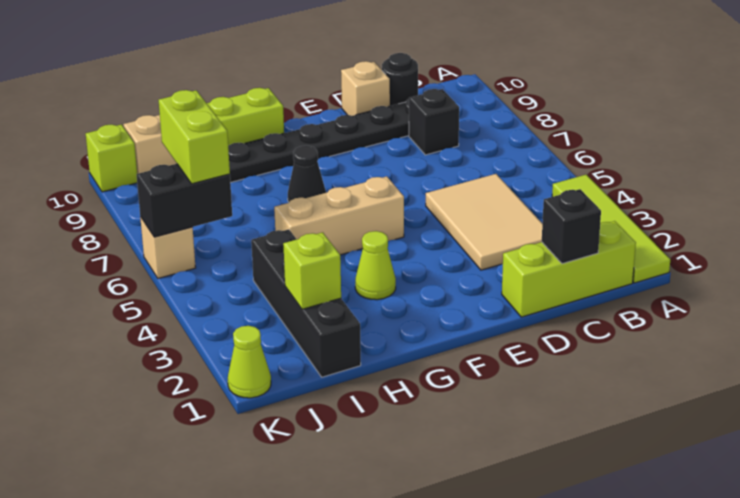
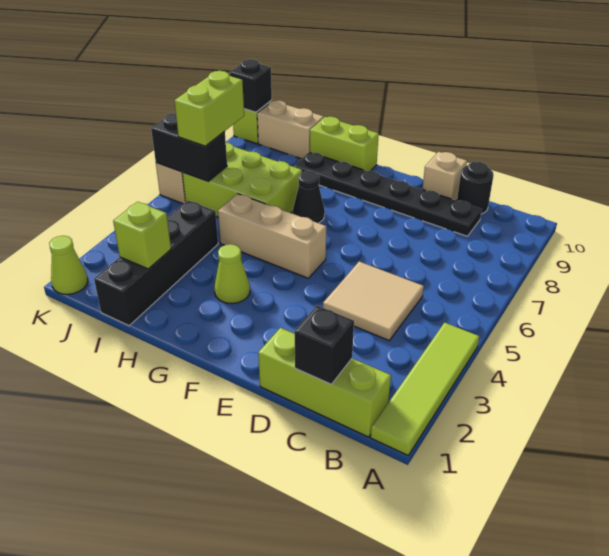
tan tile C3:D5 level 1 -> tan tile C4:D5 level 1
black brick C8 level 1 -> black brick K10 level 2
none -> lime brick H6:J7 level 1

